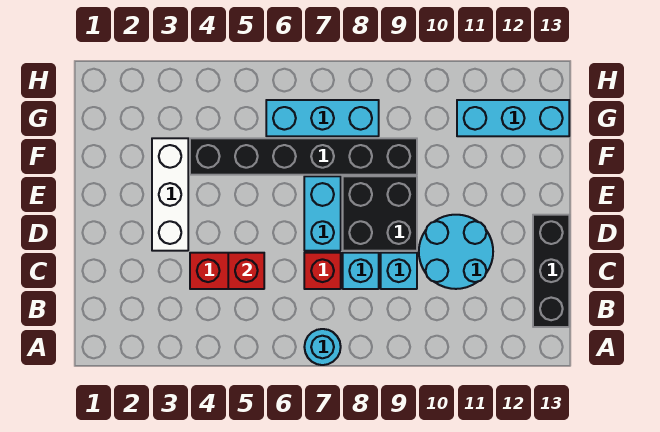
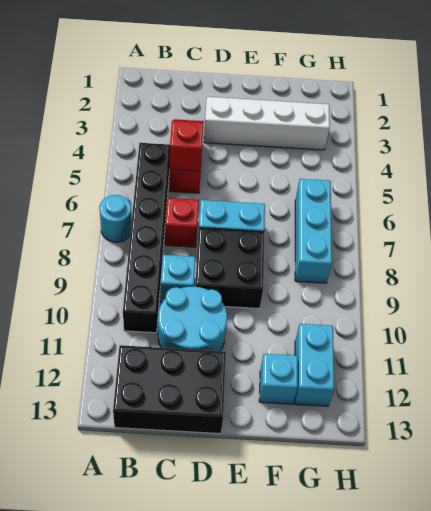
black brick B13:D13 level 1 -> black brick B12:D13 level 1
cyan brick C8 level 1 -> cyan brick F12 level 1
white brick D3:F3 level 1 -> white brick D3:G3 level 1
black brick F4:F9 level 1 -> black brick B5:B10 level 1
cyan brick G11:G13 level 1 -> cyan brick G11:G12 level 1

